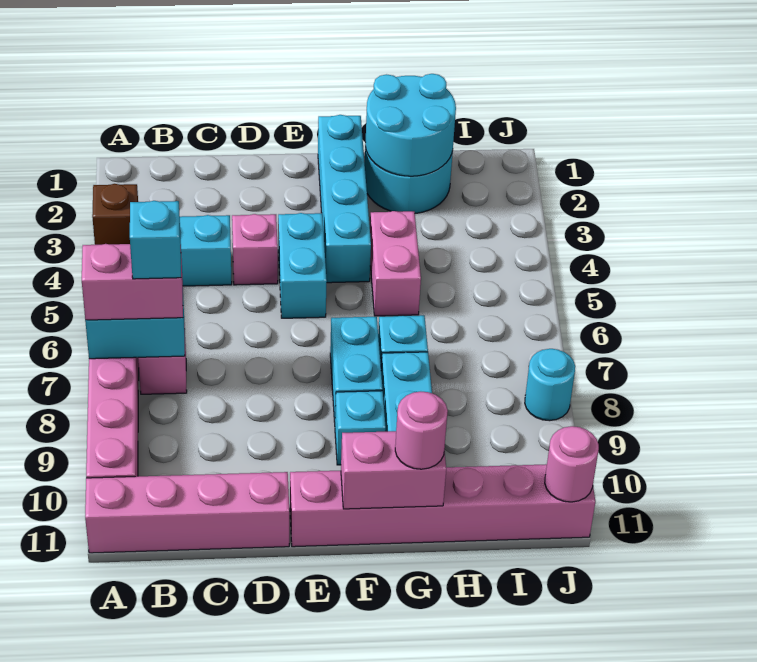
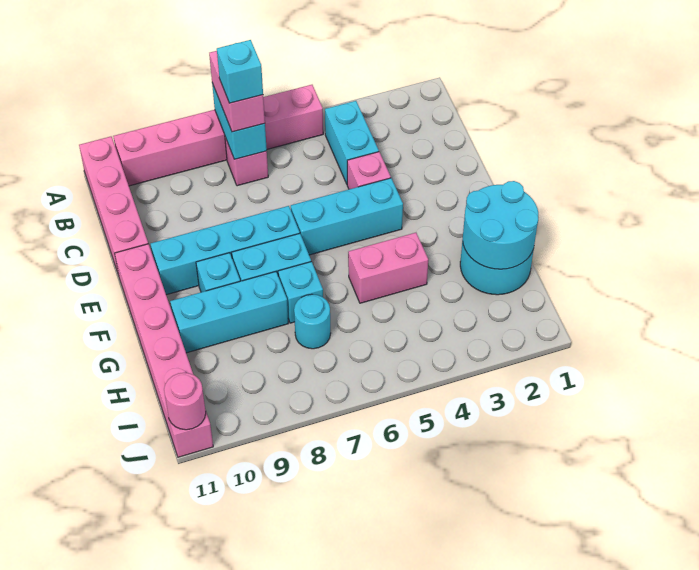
brown brick A3 level 1 -> none
cyan brick E4:E5 level 1 -> cyan brick E4:E6 level 1
cyan brick F1:F4 level 1 -> cyan brick E7:E10 level 1
pink brick F11:G11 level 2 -> none
pink round brick G11 level 3 -> none
cyan round brick J8 level 1 -> cyan round brick H7 level 1

